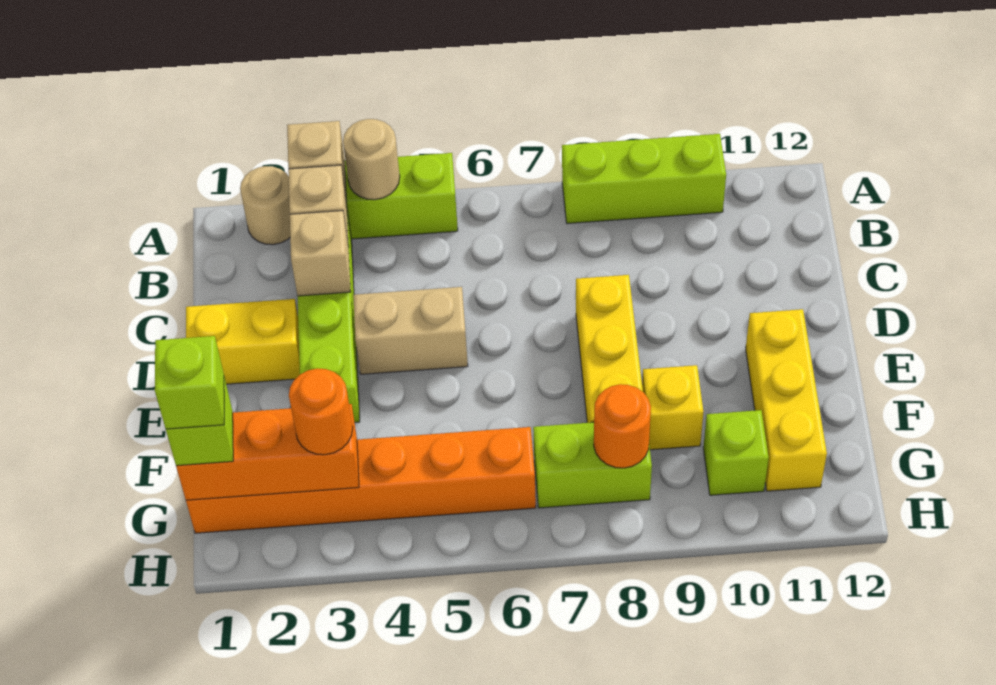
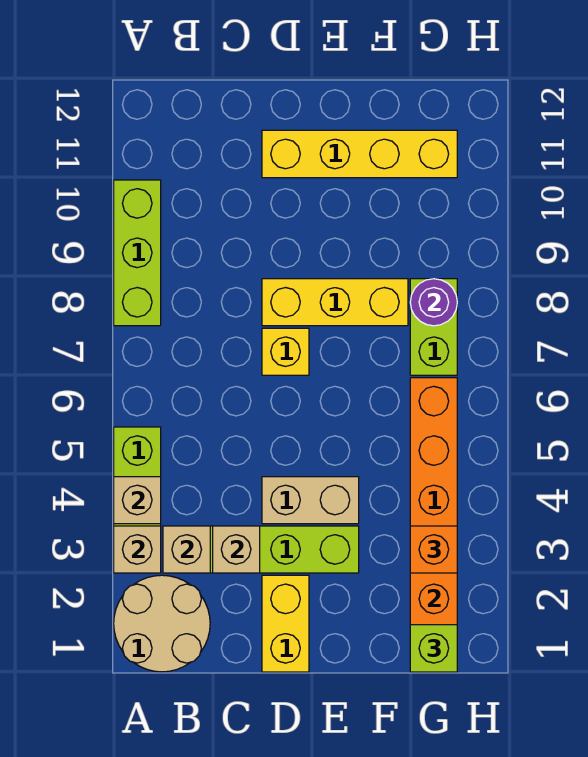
tan round brick A2 level 1 -> tan round brick A1:B2 level 1
tan round brick A4 level 2 -> tan brick A4 level 2
tan brick D4:D5 level 1 -> tan brick D4:E4 level 1
yellow brick E11:G11 level 1 -> yellow brick D11:G11 level 1
yellow brick F9 level 1 -> yellow brick D7 level 1
lime brick G1 level 4 -> none
orange round brick G3 level 3 -> orange brick G3 level 3
orange round brick G8 level 2 -> purple round brick G8 level 2
lime brick G10 level 1 -> none

